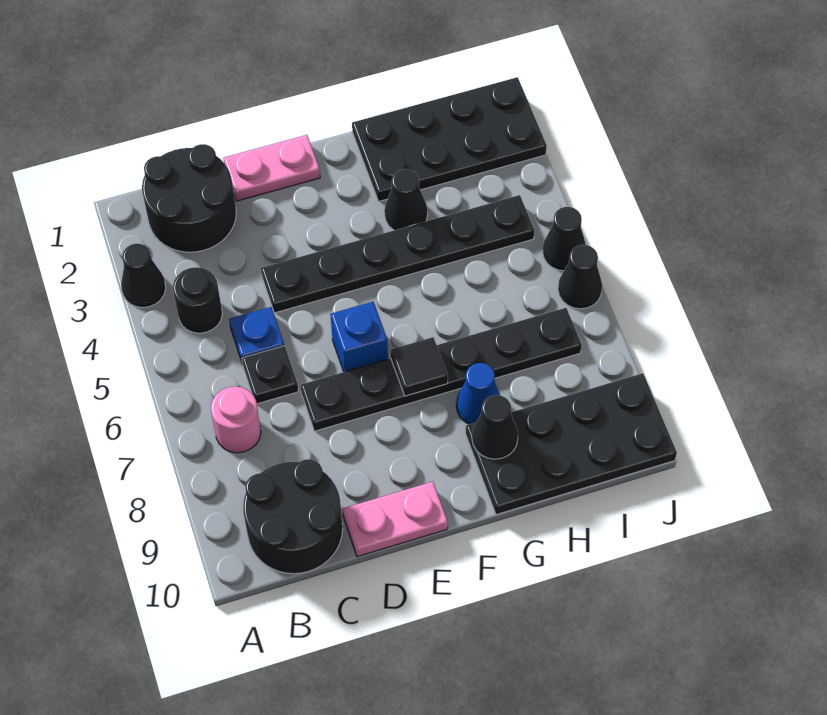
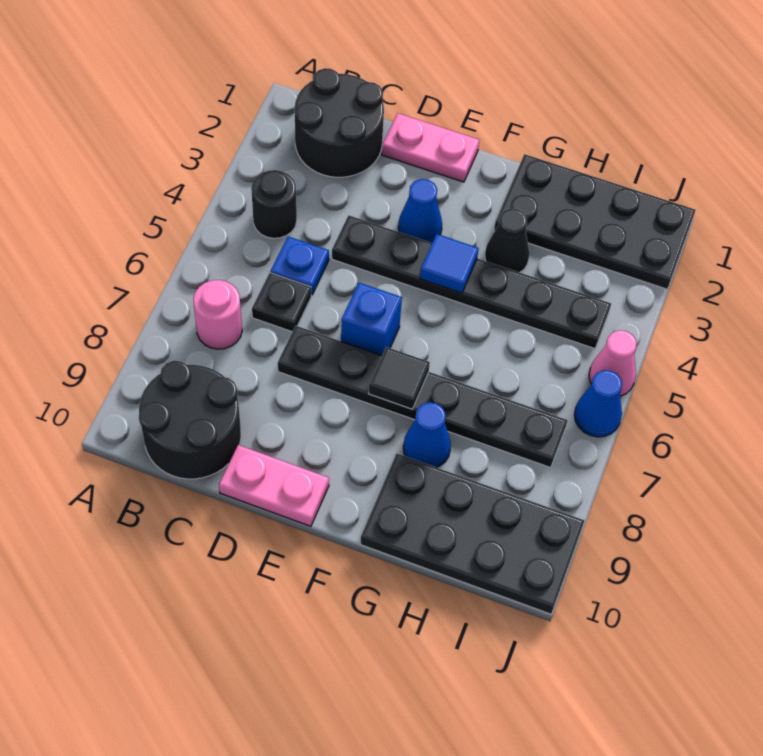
black cone A3 level 1 -> none
none -> blue cone E3 level 1
none -> blue tile F4 level 2
black cone G9 level 2 -> none
black cone J5 level 1 -> pink cone J5 level 1
black cone J6 level 1 -> blue cone J6 level 1

